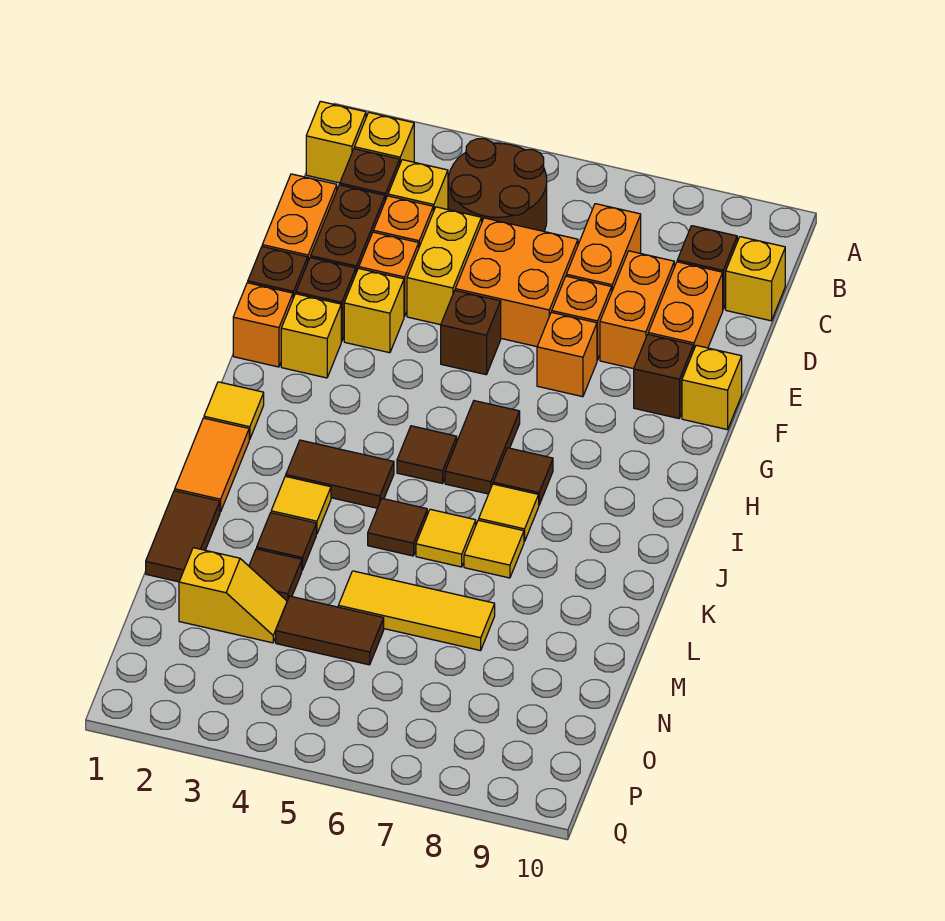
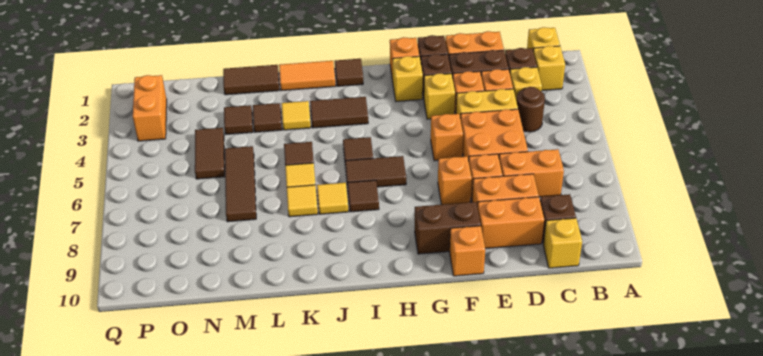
brown round brick B4:C5 level 1 -> brown round brick C4 level 1
brown brick F5 level 1 -> orange brick F5 level 1
brown brick F9 level 1 -> brown brick F9:G9 level 1
yellow brick F10 level 1 -> orange brick F10 level 1
yellow tile I1 level 1 -> brown tile I1 level 1
brown tile J3:J4 level 1 -> brown tile I3:J3 level 1
yellow tile M5:M7 level 1 -> brown tile M5:M7 level 1
yellow slope N2:N3 level 1 top 2 -> none
none -> orange brick P2:P3 level 1

